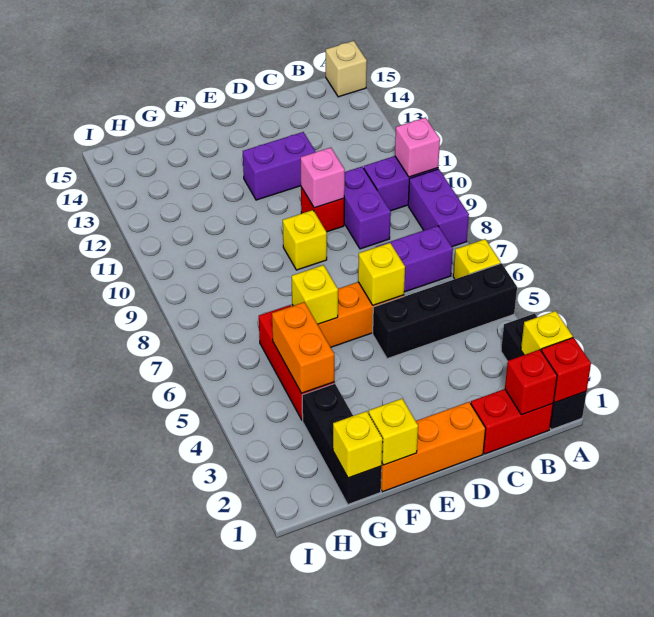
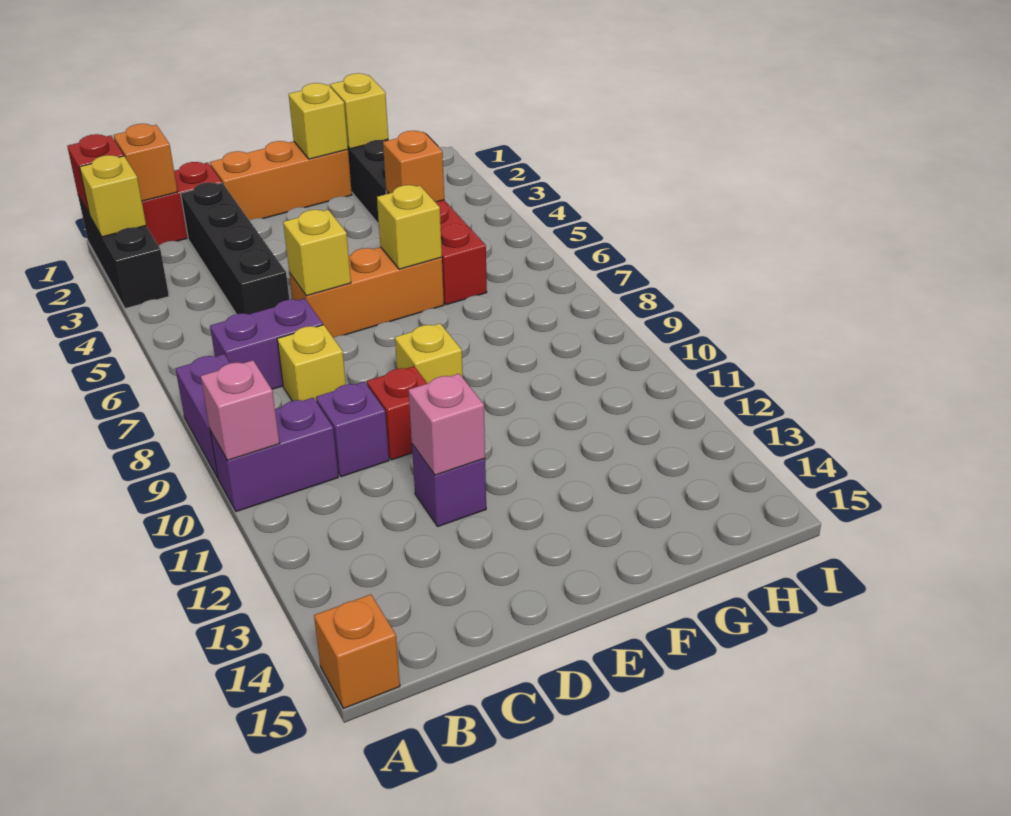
black brick A5:D5 level 1 -> black brick C2:C5 level 1
yellow brick A6 level 1 -> yellow brick C8 level 1
tan brick A15 level 1 -> orange brick A15 level 1
red brick B1 level 2 -> orange brick B1 level 2
purple brick C9:C10 level 1 -> purple brick C10 level 1
pink brick D10 level 2 -> pink brick D12 level 2
purple brick D12:E12 level 1 -> purple brick D12 level 1
orange brick G4:G5 level 2 -> orange brick G4 level 2

